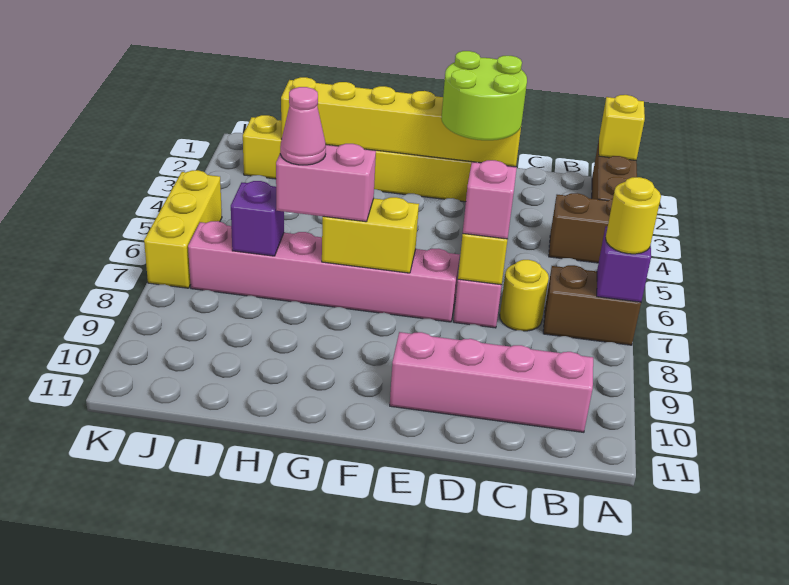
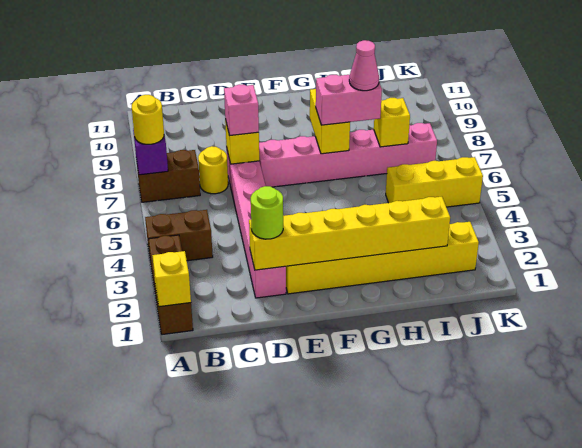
pink brick B10:E10 level 1 -> none
lime round brick D2:E3 level 3 -> lime round brick D2 level 3
yellow brick F7:G7 level 2 -> yellow brick G7:G8 level 2
purple brick I7 level 2 -> yellow brick I7 level 2
yellow brick K5:K7 level 1 -> yellow brick I5:K5 level 1

